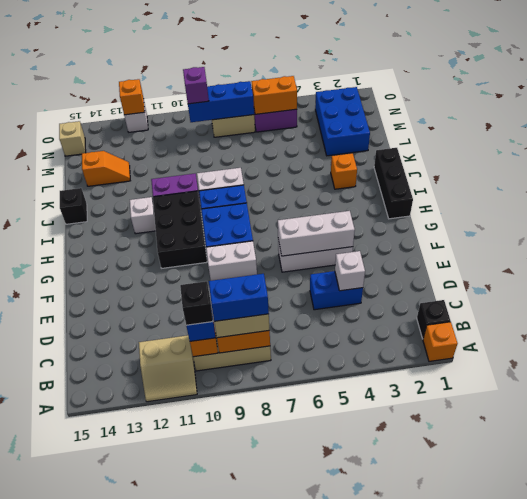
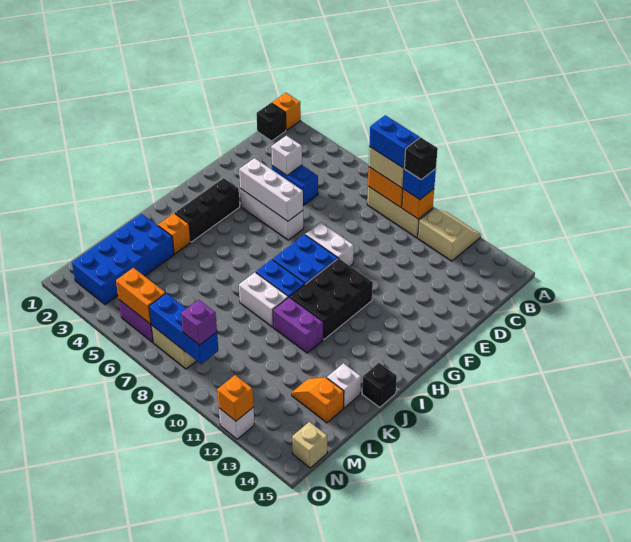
black brick H1:J1 level 1 -> black brick G3:I3 level 1
white brick I12 level 1 -> white brick K14 level 1
blue brick L2:N3 level 1 -> blue brick K2:N3 level 1

